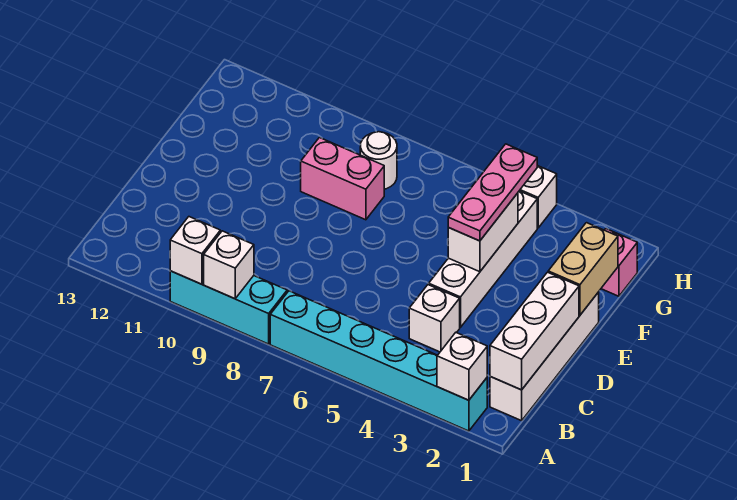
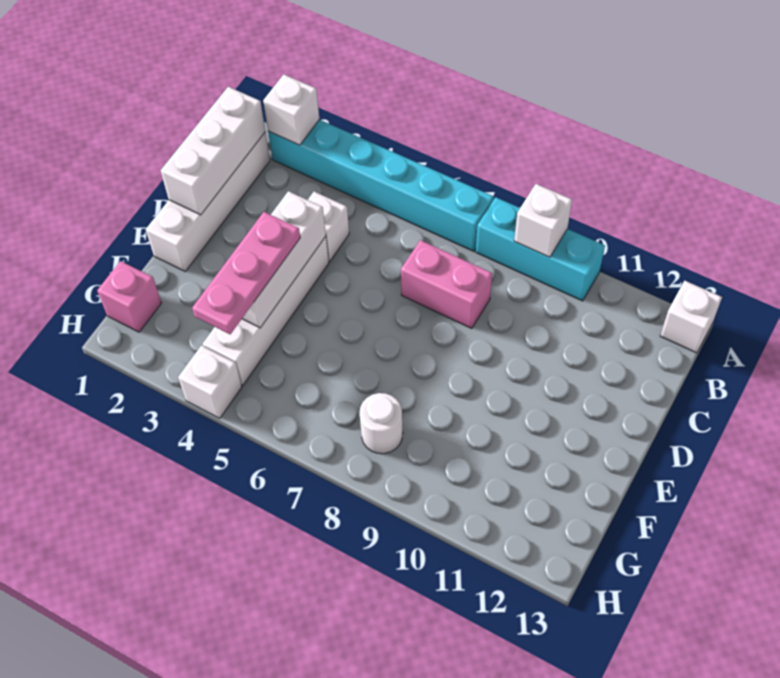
white brick A10 level 2 -> white brick A13 level 1
tan brick E1:F1 level 2 -> none
white brick E4:F4 level 2 -> white brick D4:F4 level 2
pink brick F8:F9 level 1 -> pink brick C7:C8 level 1

